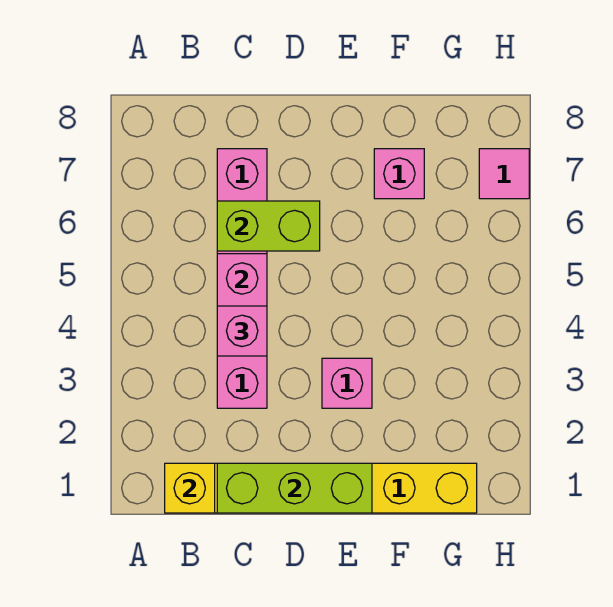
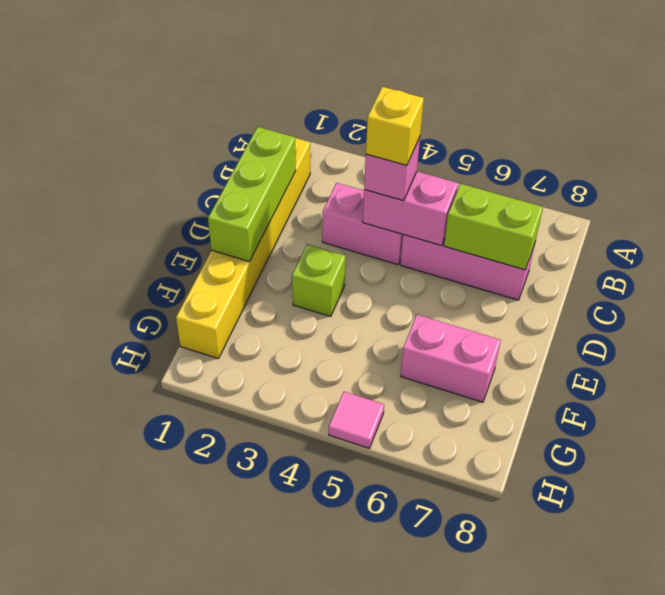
yellow brick B1 level 2 -> yellow brick C4 level 4
lime brick C6:D6 level 2 -> lime brick C6:C7 level 2
pink brick E3 level 1 -> lime brick E3 level 1
pink brick F7 level 1 -> pink brick F6:F7 level 1
pink tile H7 level 1 -> pink tile H5 level 1

